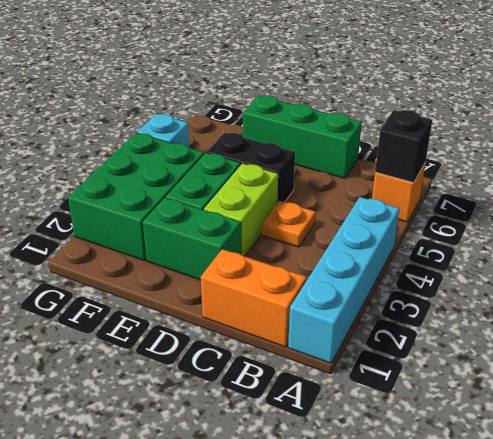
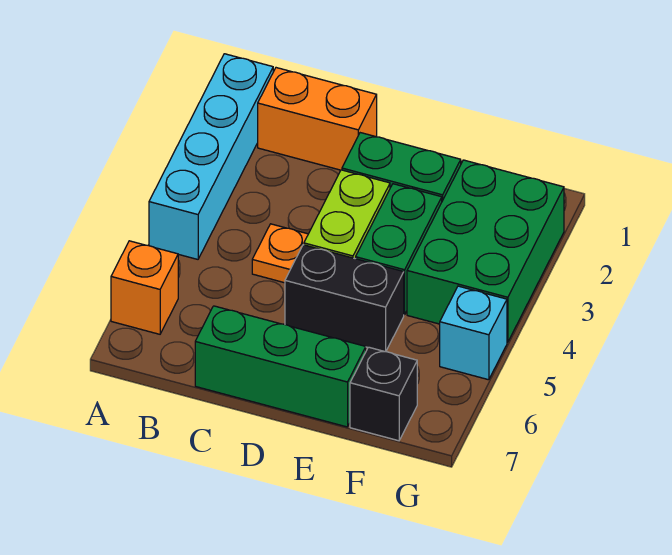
black brick A6 level 2 -> black brick F7 level 1

